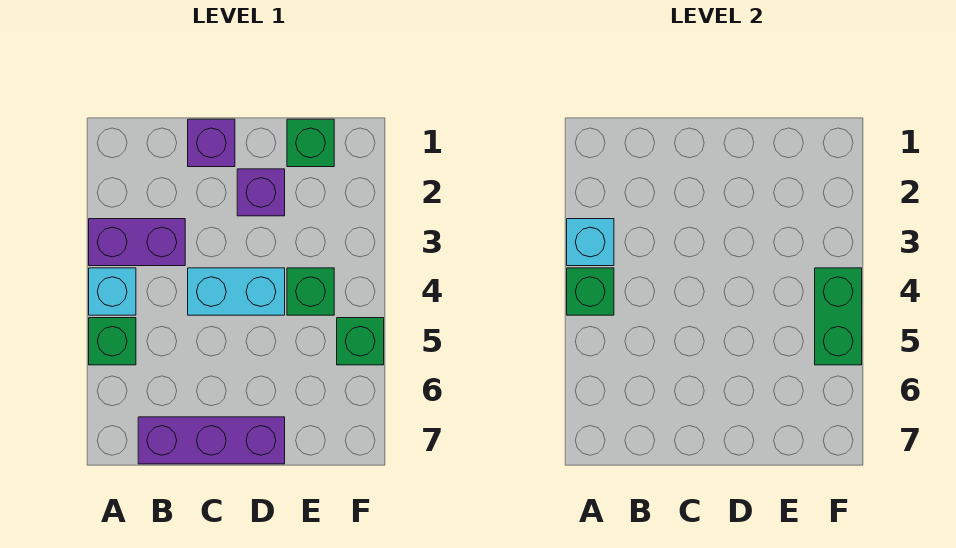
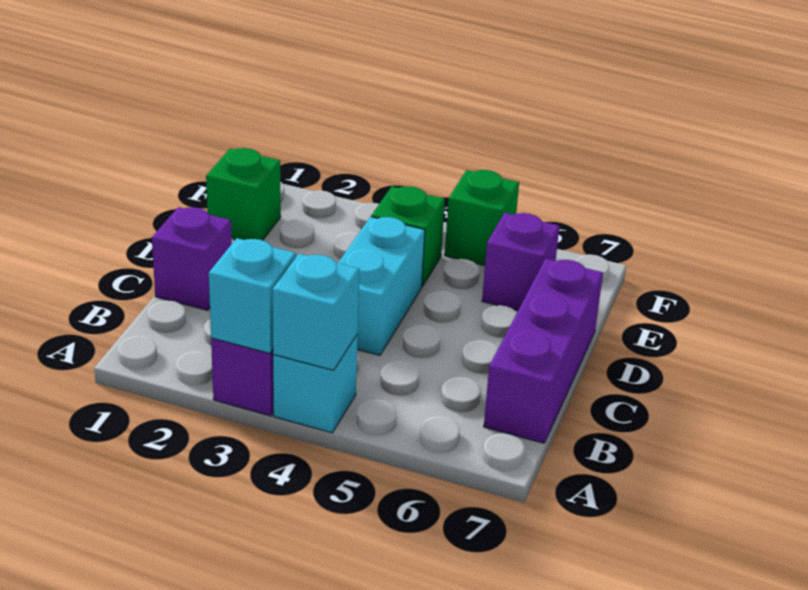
green brick A4 level 2 -> cyan brick A4 level 2
green brick A5 level 1 -> none
purple brick D2 level 1 -> purple brick E6 level 1
green brick F4:F5 level 2 -> none

